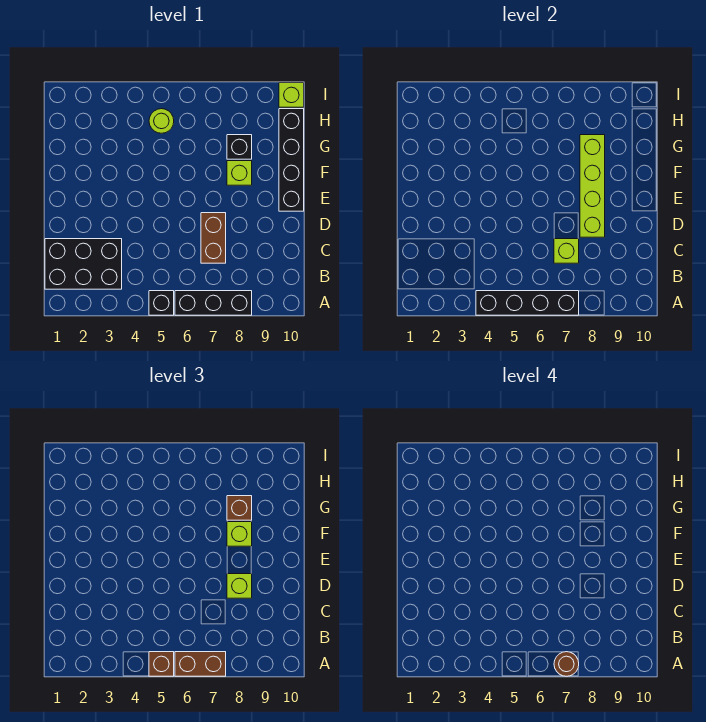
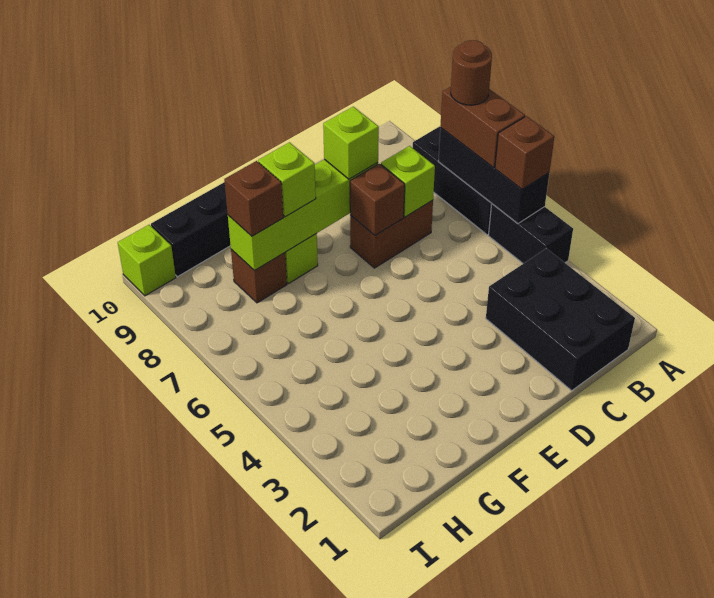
black brick A4:A7 level 2 -> black brick A5:A7 level 2
black brick A5 level 1 -> black brick A4:A5 level 1
none -> brown brick D7 level 2
black brick G8 level 1 -> brown brick G8 level 1
lime round brick H5 level 1 -> none

